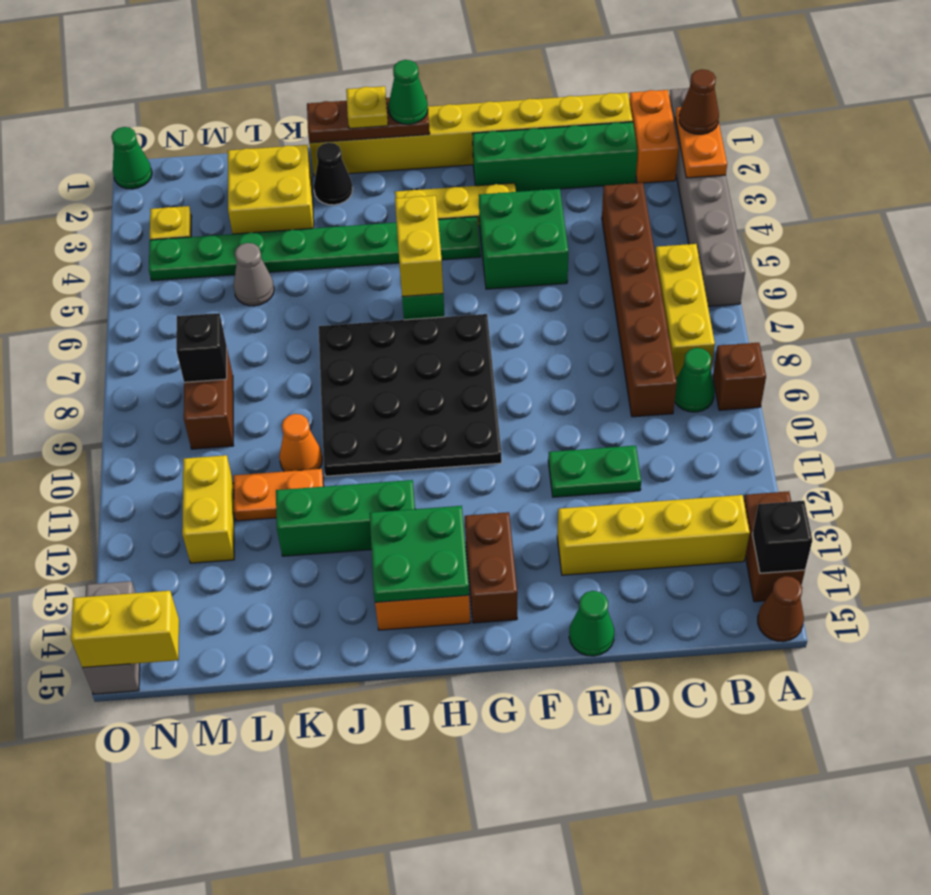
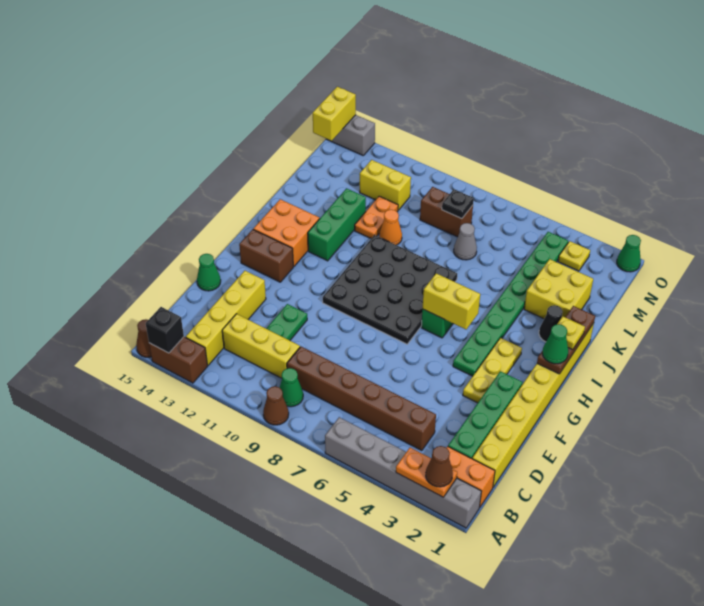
brown brick A9 level 1 -> brown cone A9 level 1
yellow brick B6:B8 level 1 -> yellow brick C10:C12 level 1
green brick E4:F5 level 1 -> none
green plate H13:I14 level 2 -> none
grey cone L5 level 1 -> grey cone L7 level 1
black brick M8 level 2 -> black plate M8 level 2

